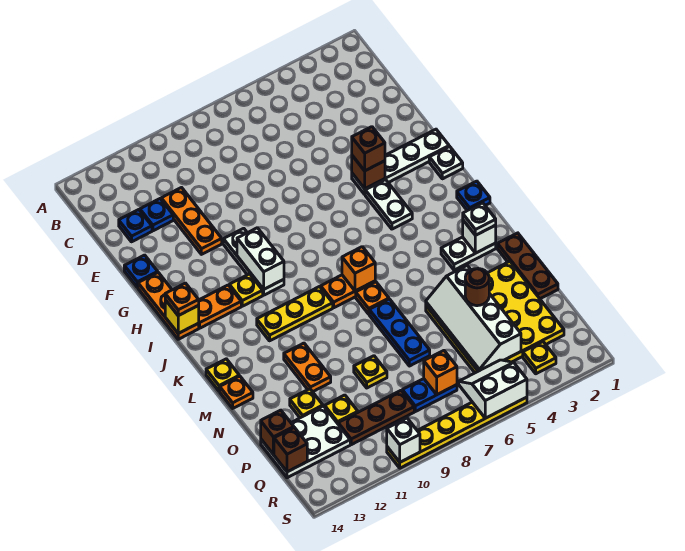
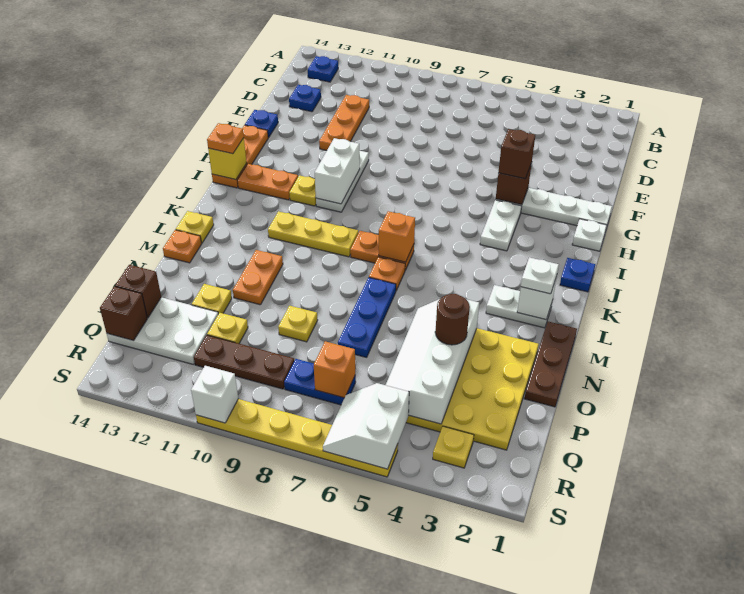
blue plate D12 level 1 -> blue plate B13 level 1
white slope R5:S6 level 2 top S -> white slope R5:S6 level 2 top 5

